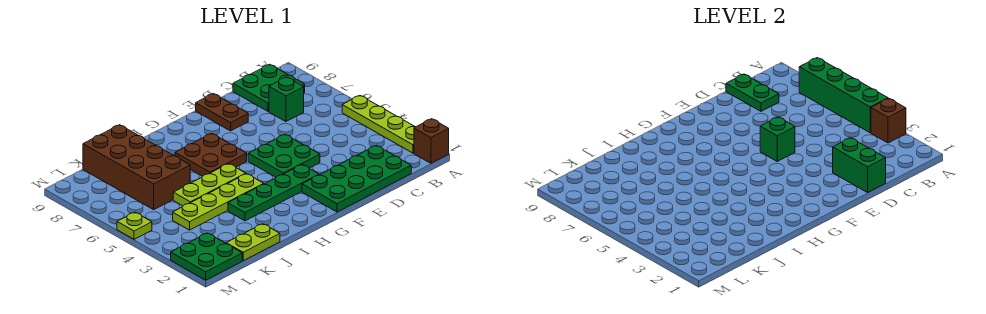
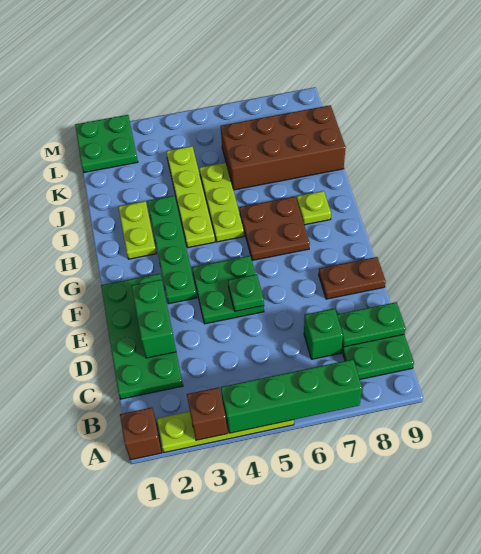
green brick D1:D2 level 2 -> green brick D2:E2 level 2
green brick E5 level 2 -> green plate E5 level 2
lime plate J1:K1 level 1 -> lime plate H2:I2 level 1
lime plate M5 level 1 -> lime plate H8 level 1

